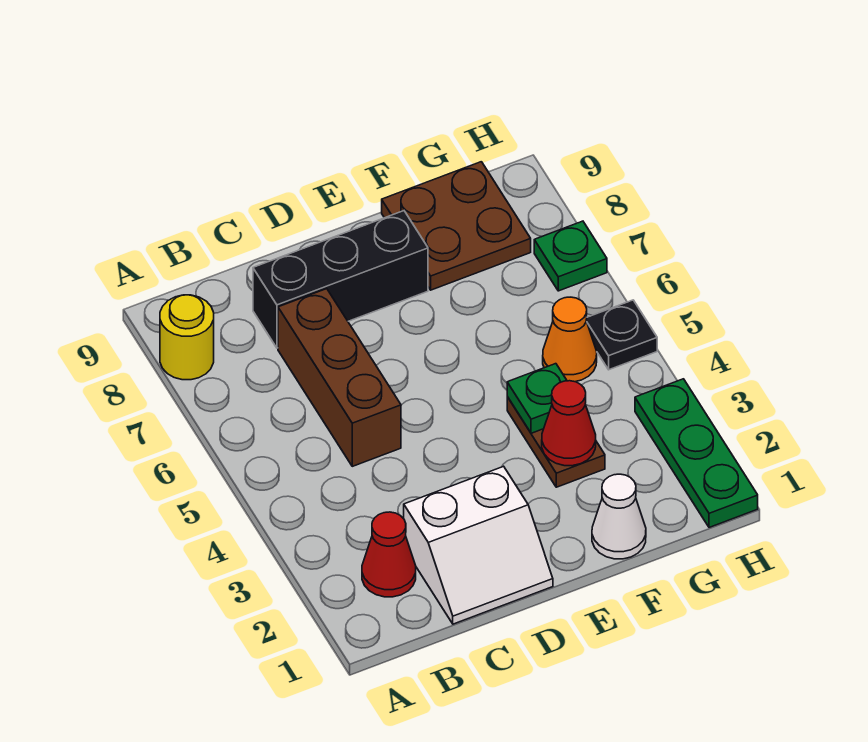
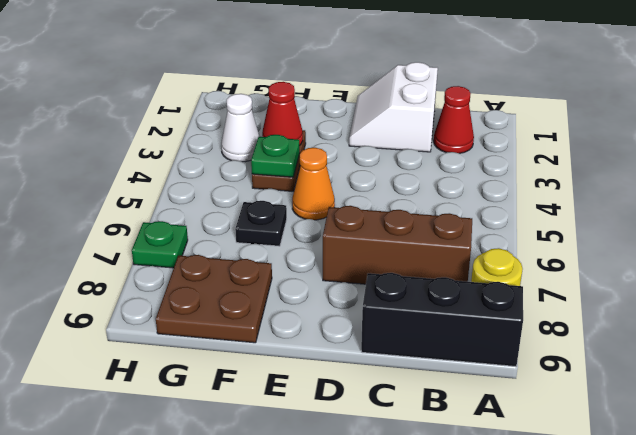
white slope C1:D2 level 1 top 2 -> white slope C1:D2 level 1 top C
brown brick C5:C7 level 1 -> brown brick B7:D7 level 1
black brick C8:E8 level 1 -> black brick A9:C9 level 1
white cone F1 level 1 -> white cone G3 level 1
orange cone G5 level 1 -> orange cone E5 level 1
green plate H1:H3 level 1 -> none
black plate H5 level 1 -> black plate F6 level 1

